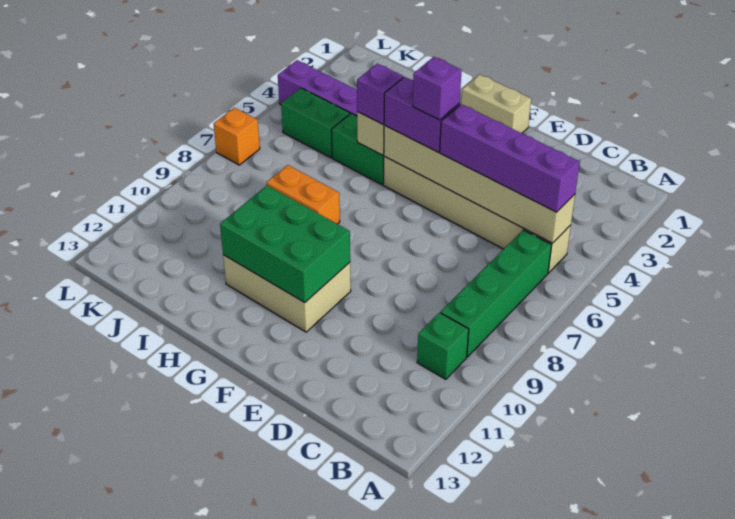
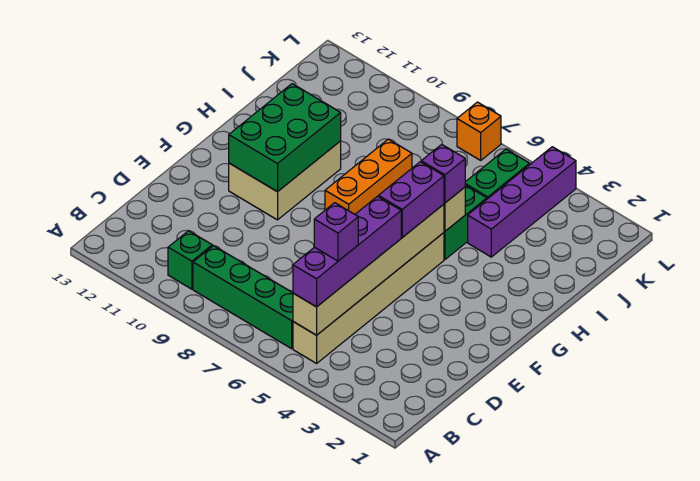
tan brick F1:G1 level 1 -> none
purple brick F5 level 4 -> purple brick C5 level 4
orange brick H8:I8 level 1 -> orange brick G8:I8 level 1

